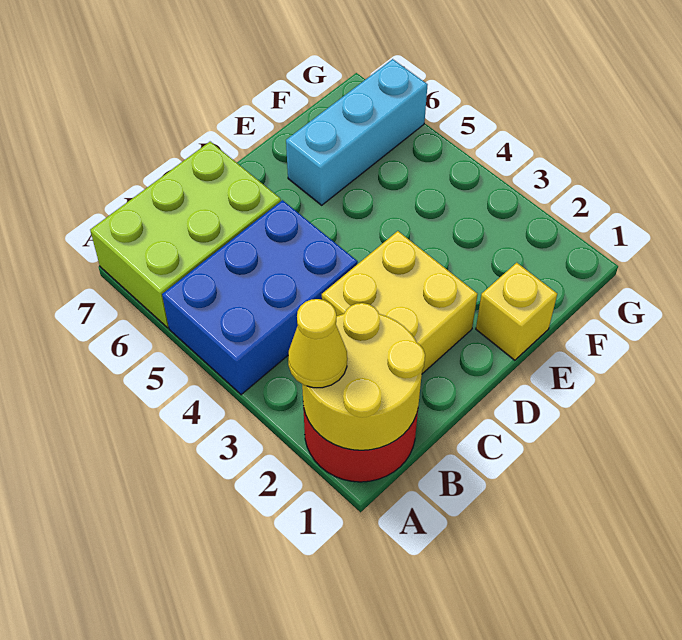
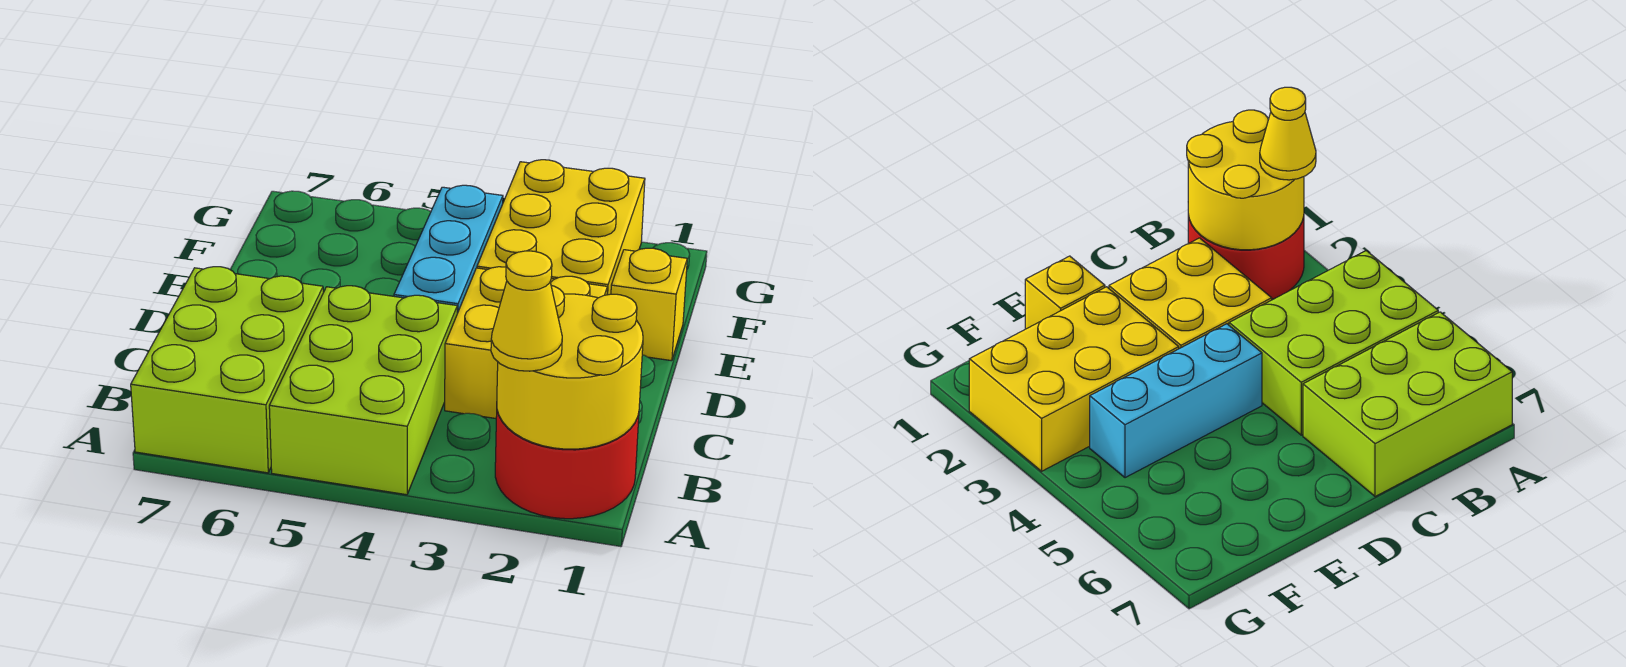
blue brick A4:C5 level 1 -> lime brick A4:C5 level 1
none -> yellow brick E2:G3 level 1
cyan brick E6:G6 level 1 -> cyan brick D4:F4 level 1

